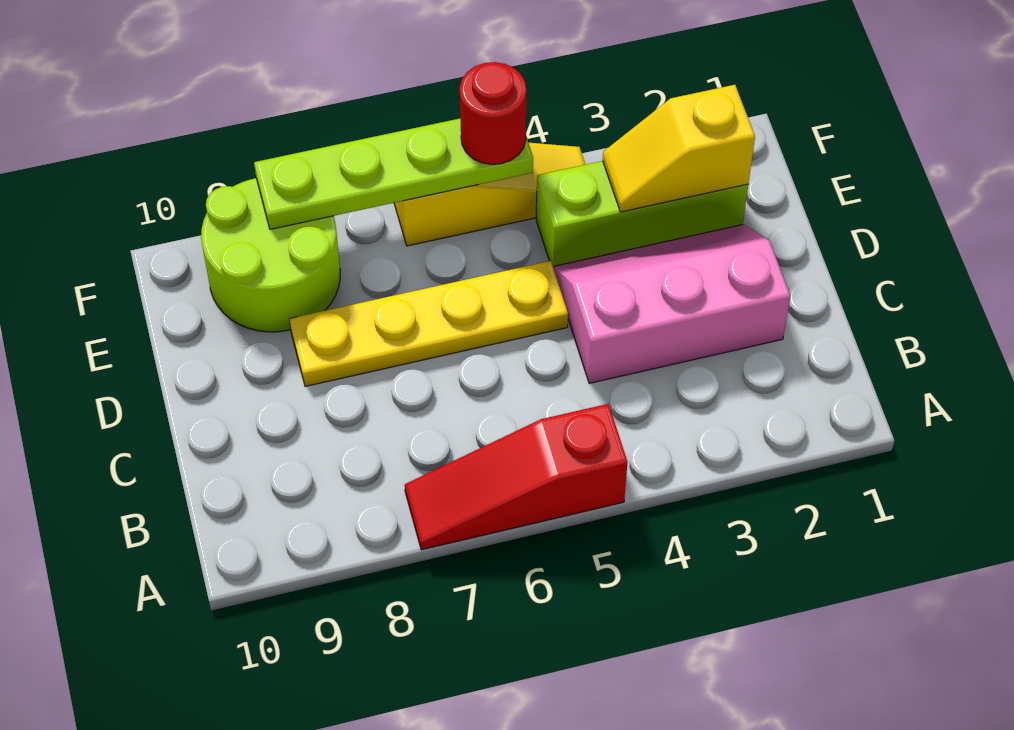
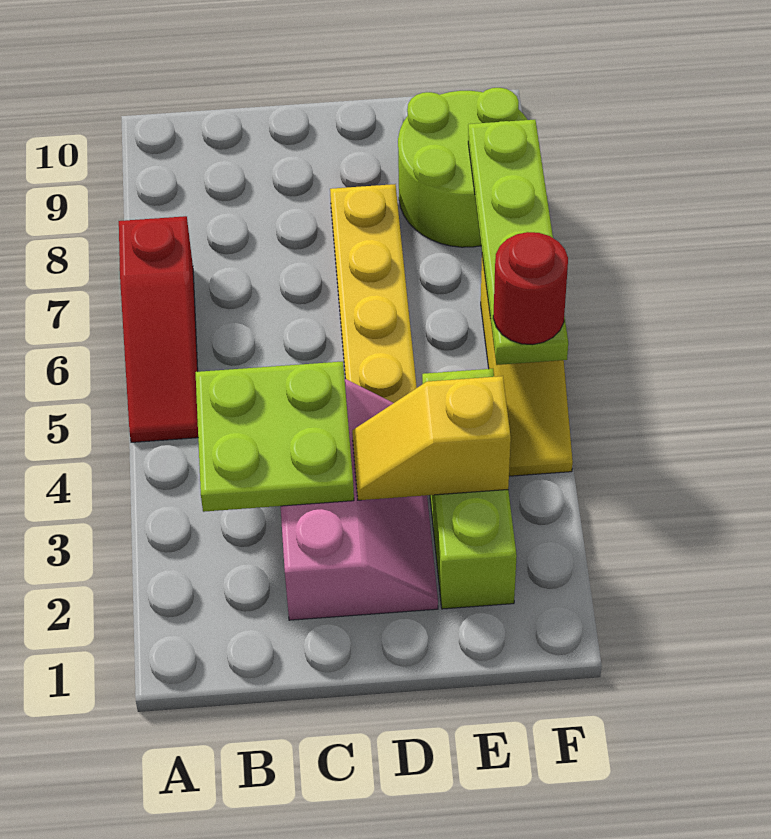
red slope A5:A7 level 1 top 5 -> red slope A5:A7 level 1 top 7
none -> lime plate B3:C4 level 2
yellow slope E2:E3 level 2 top 2 -> yellow slope D3:E3 level 2 top E

